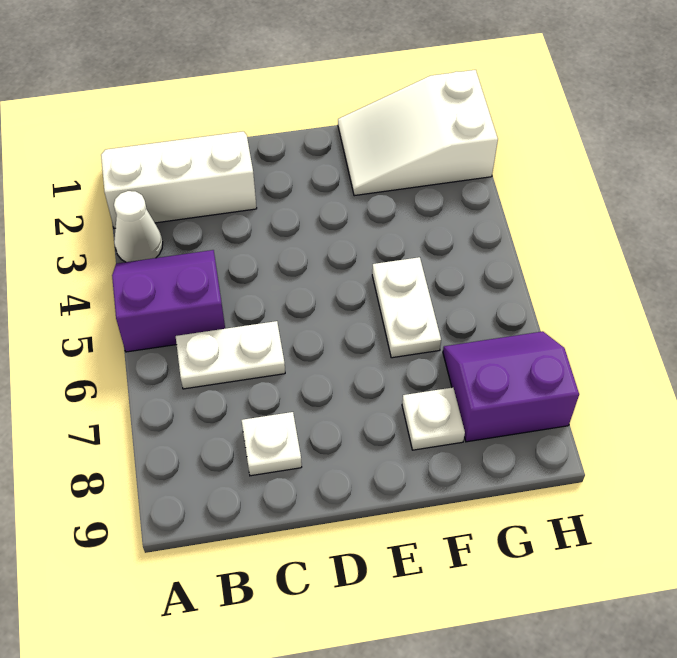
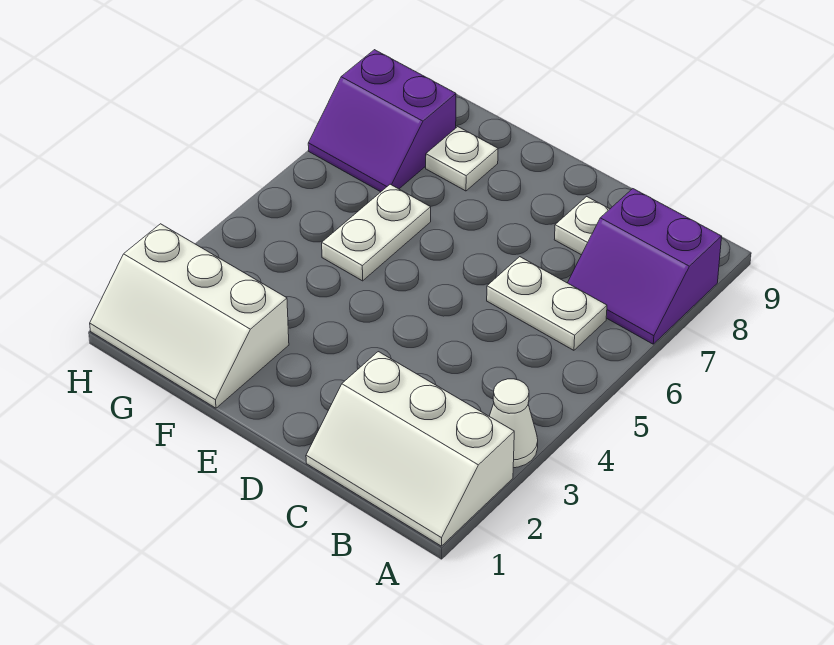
purple slope A4:B5 level 1 top 5 -> purple slope A7:B8 level 1 top 8
white slope F1:H2 level 1 top H -> white slope F1:H2 level 1 top 2

